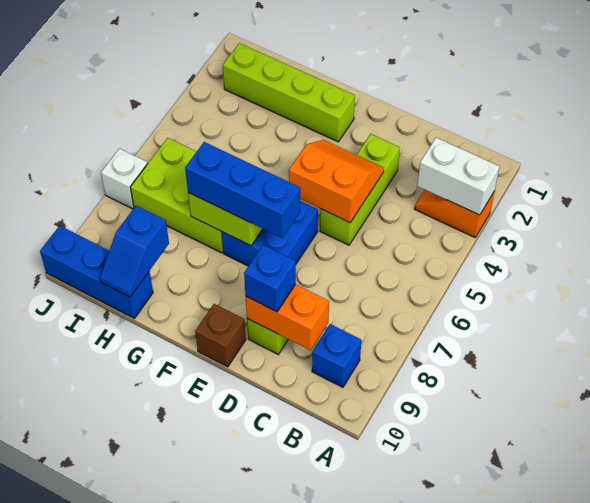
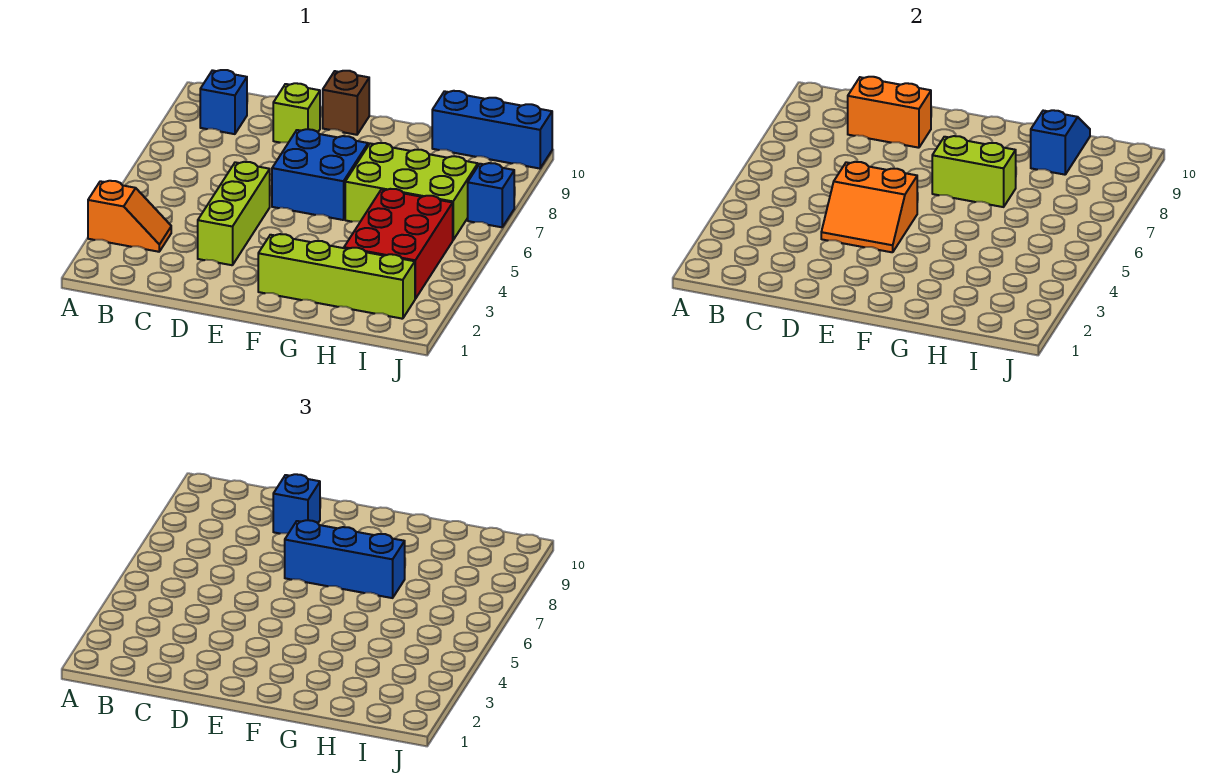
white brick A3:B3 level 2 -> none
none -> red brick H3:I5 level 1
white brick J7 level 1 -> blue brick J7 level 1

